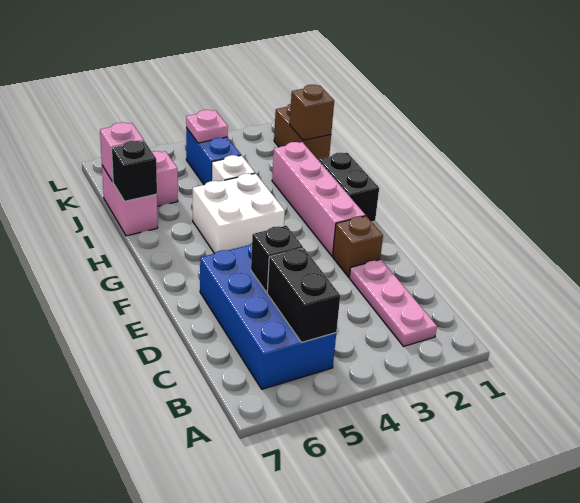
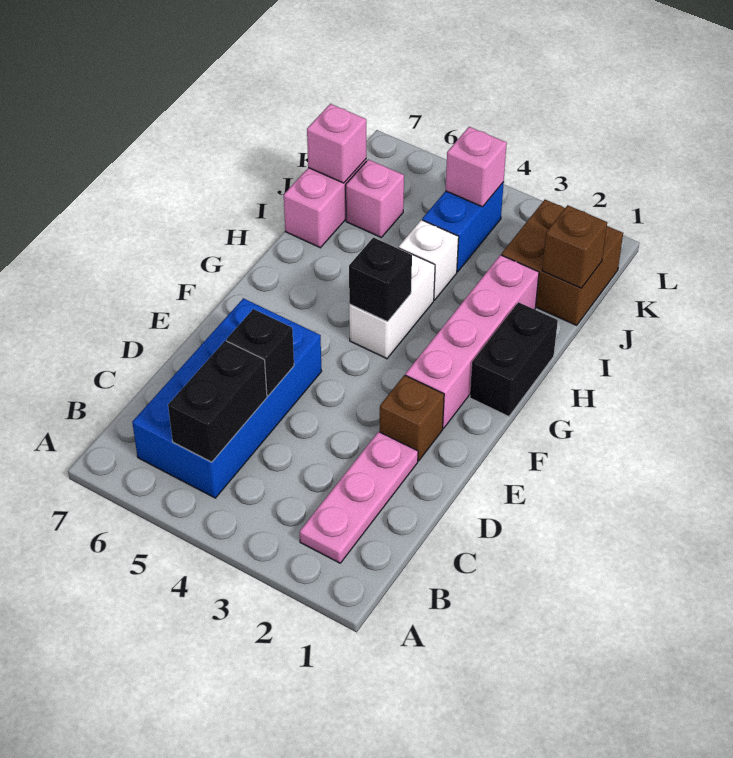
white brick G4:H5 level 1 -> white brick G4:H4 level 1
black brick I7 level 2 -> black brick G4 level 2
brown brick J1:K1 level 1 -> brown brick J1:K2 level 1
pink plate K4 level 2 -> pink brick K4 level 2

